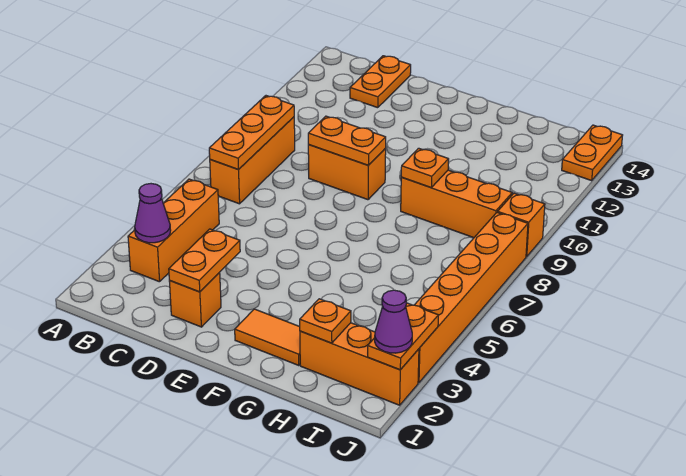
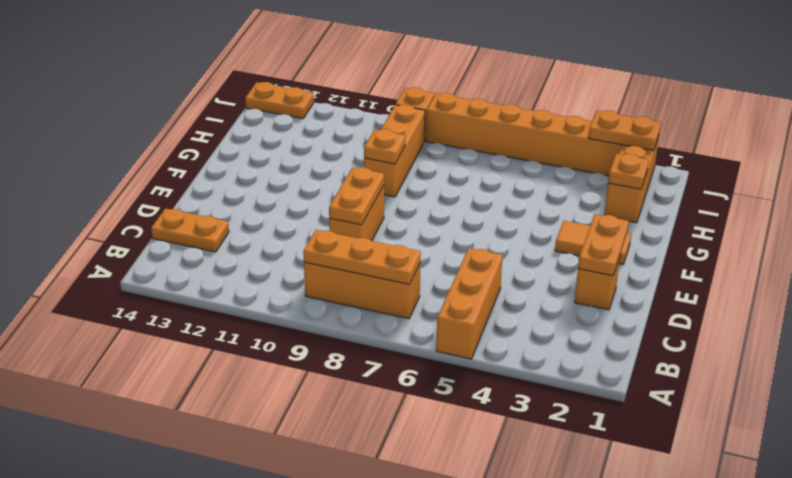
orange brick B3:B5 level 1 -> orange brick A5:C5 level 1
purple cone B3 level 2 -> none
orange plate D2:D3 level 2 -> orange plate D2:E2 level 2
orange tile F2:G2 level 1 -> orange tile F2:F3 level 1
purple cone J2 level 3 -> none

